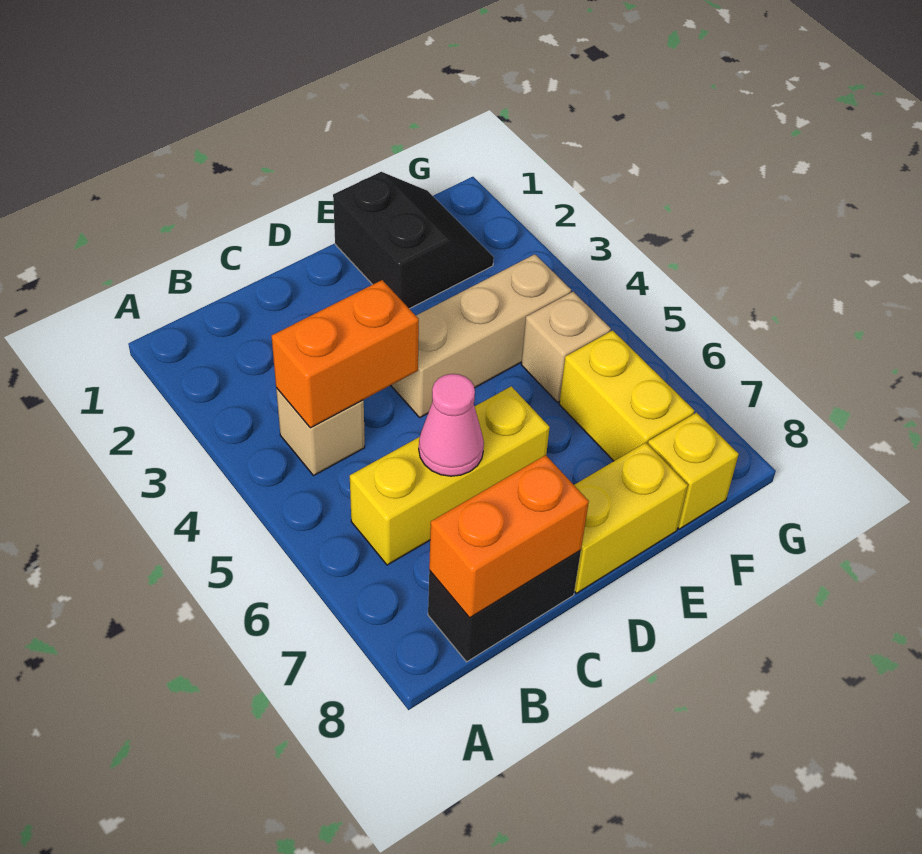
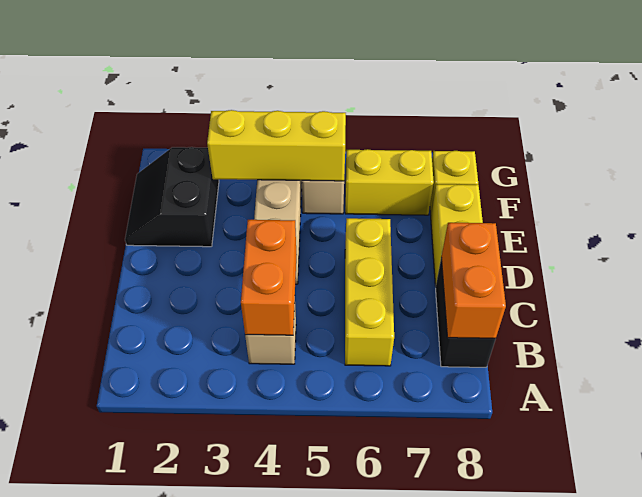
pink cone C6 level 2 -> none
black slope E1:F2 level 1 top E -> black slope E1:F2 level 1 top 2
none -> yellow brick F3:F5 level 2

